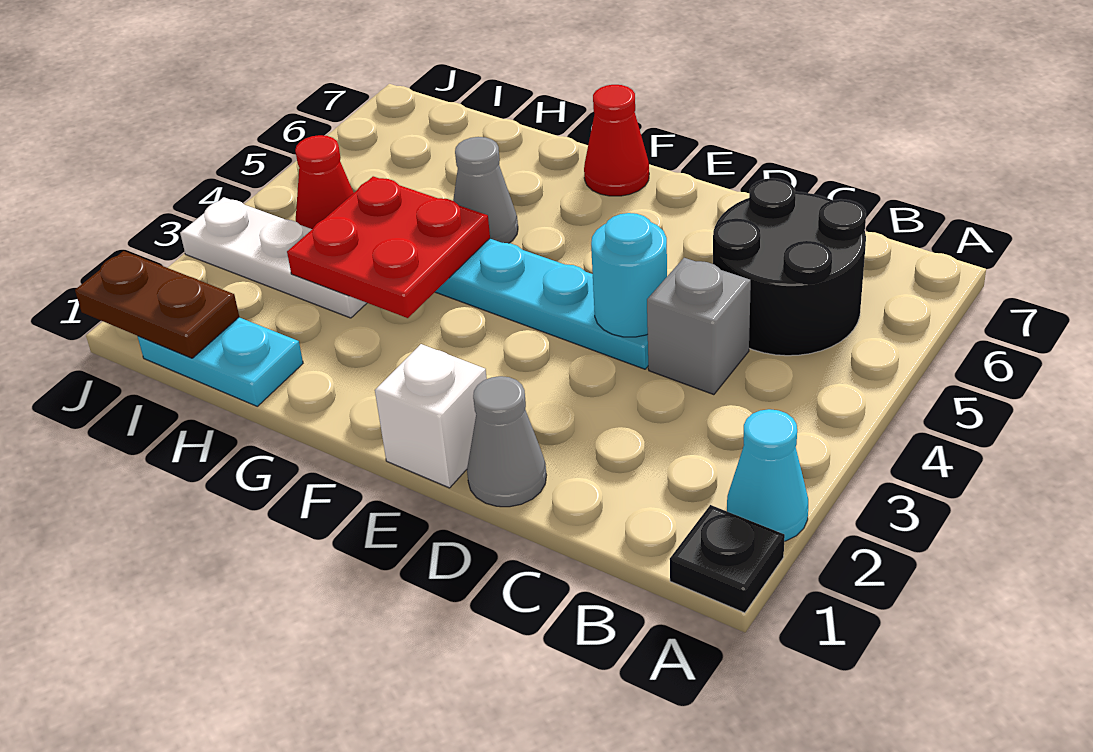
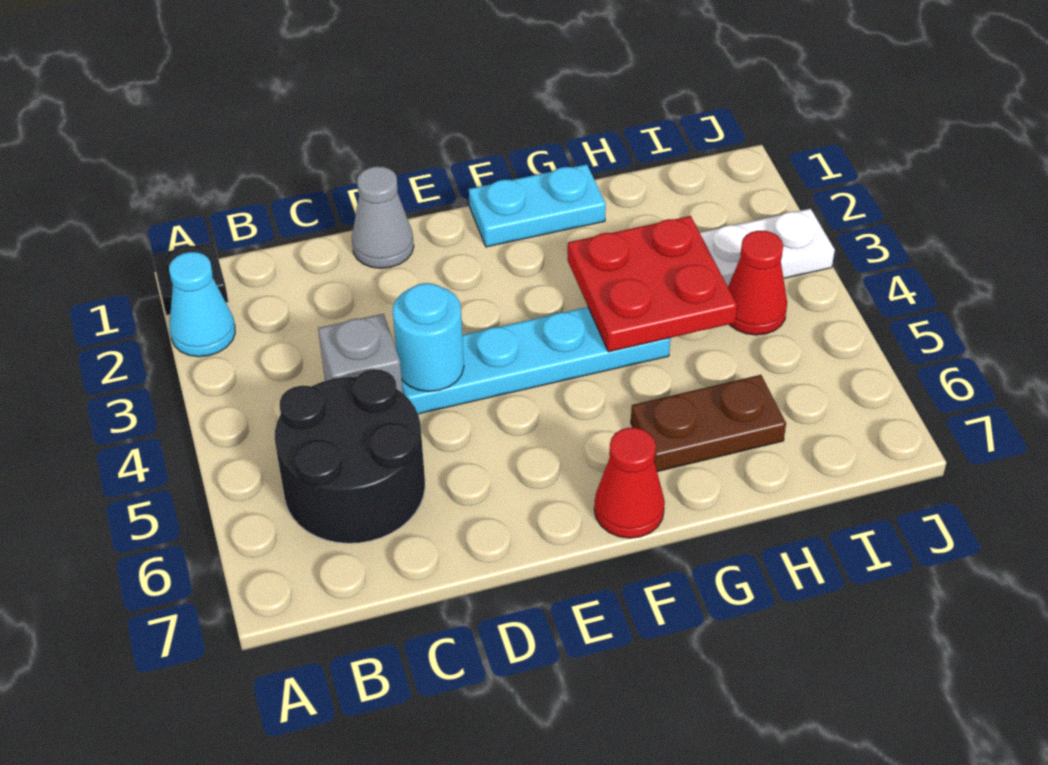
white brick E1 level 1 -> none
grey cone G5 level 1 -> none
cyan plate H1:I1 level 1 -> cyan plate F1:G1 level 1
brown plate I1:J1 level 2 -> brown plate G6:H6 level 1

